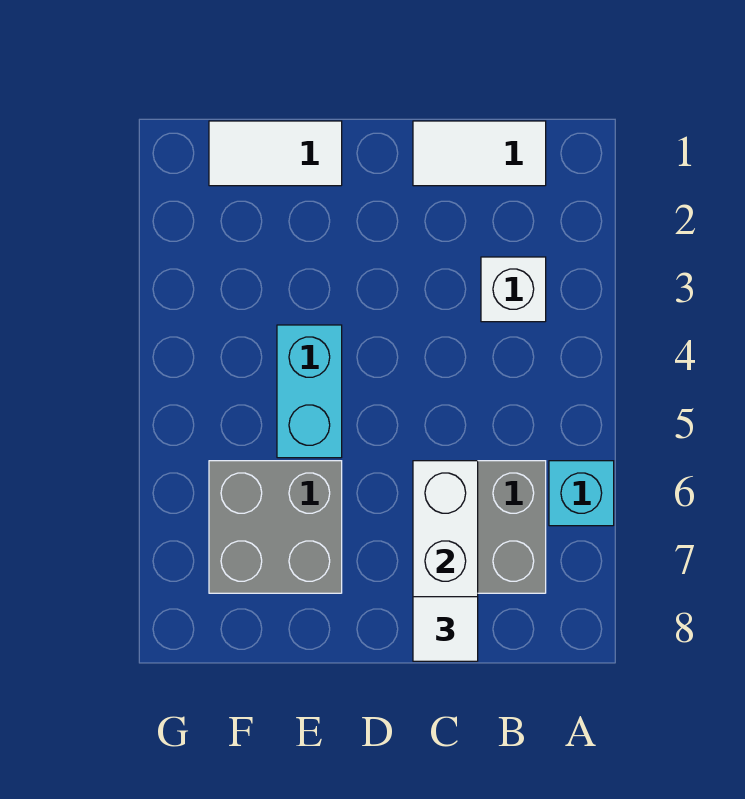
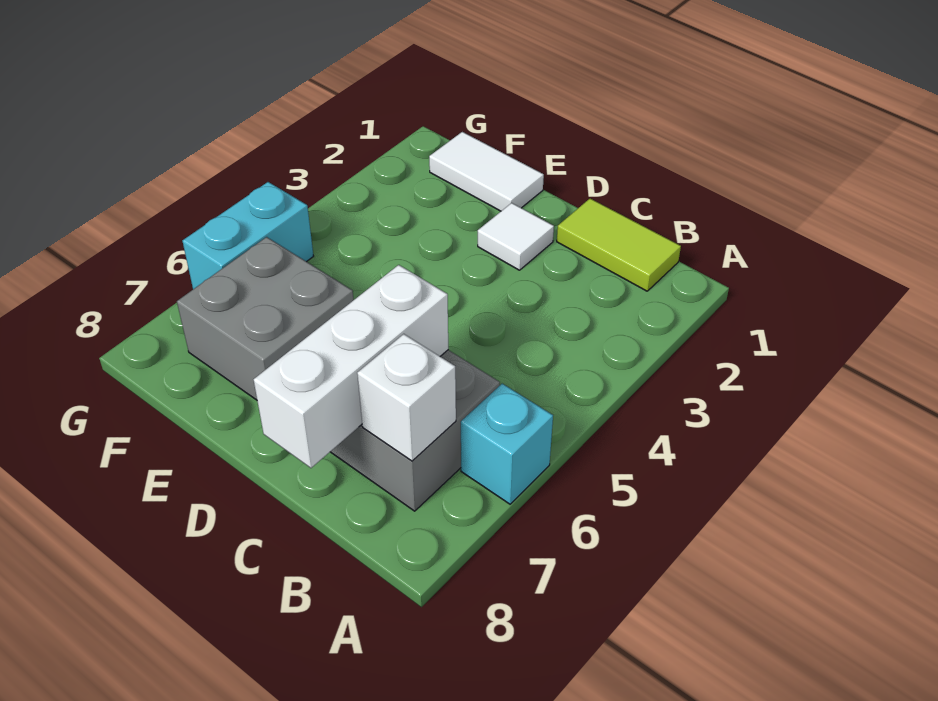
white tile B1:C1 level 1 -> lime tile B1:C1 level 1
white brick B3 level 1 -> white brick B7 level 2
white tile C8 level 3 -> white tile D2 level 1
cyan brick E4:E5 level 1 -> cyan brick G5:G6 level 1

